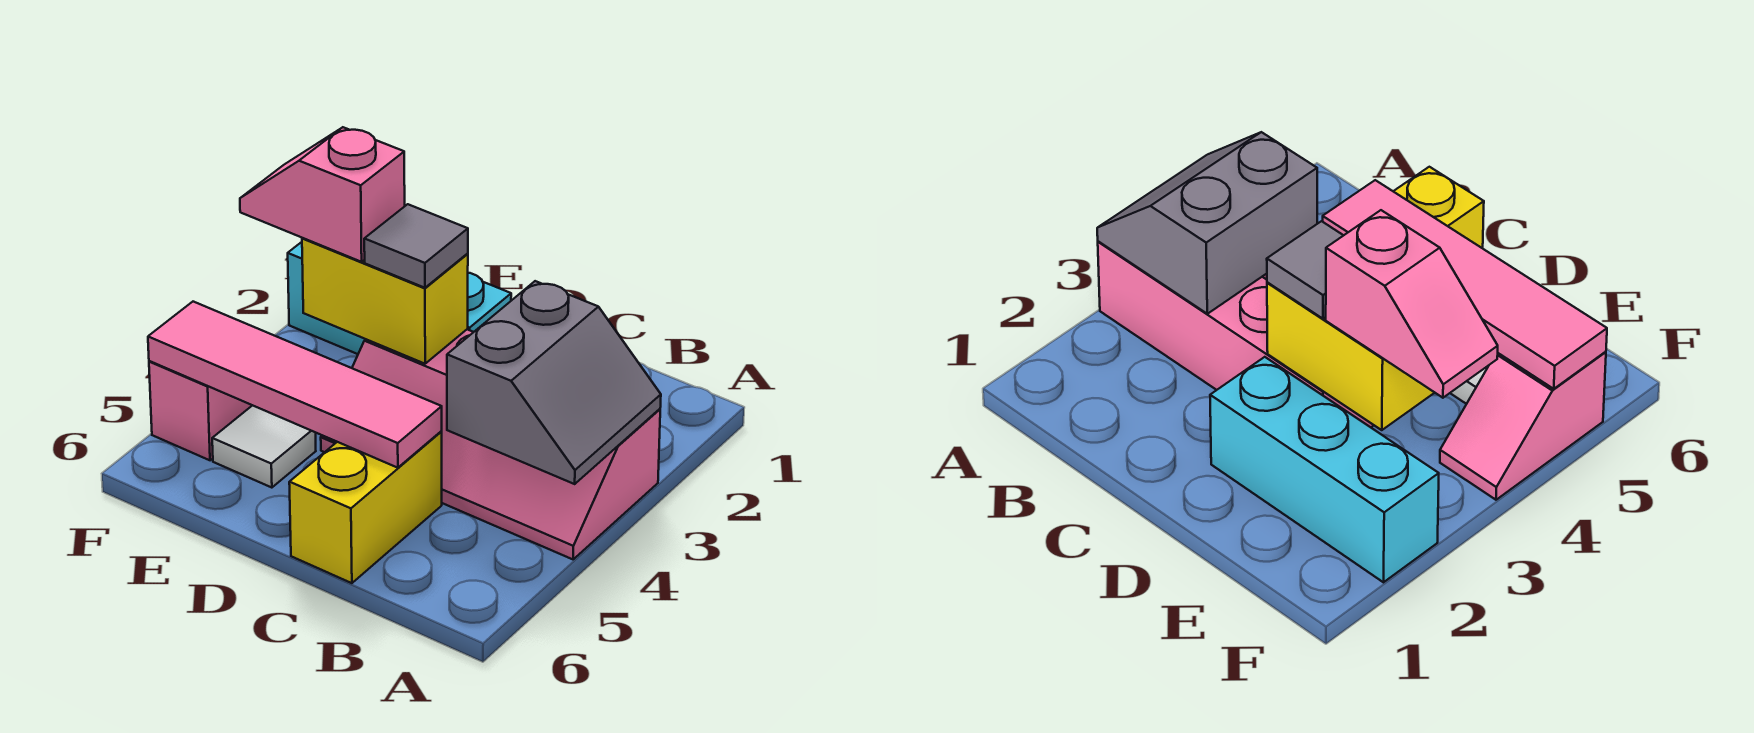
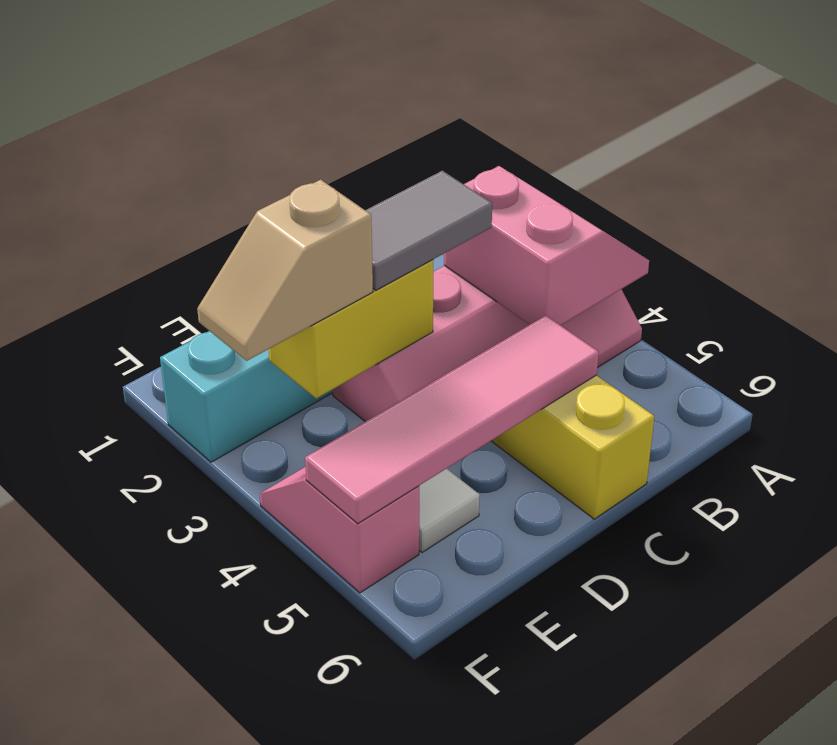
grey slope A3:B4 level 2 top B -> pink slope A3:B4 level 2 top B
grey tile D3 level 3 -> grey tile C3:D3 level 3
pink slope E3:F3 level 3 top E -> tan slope E3:F3 level 3 top E

